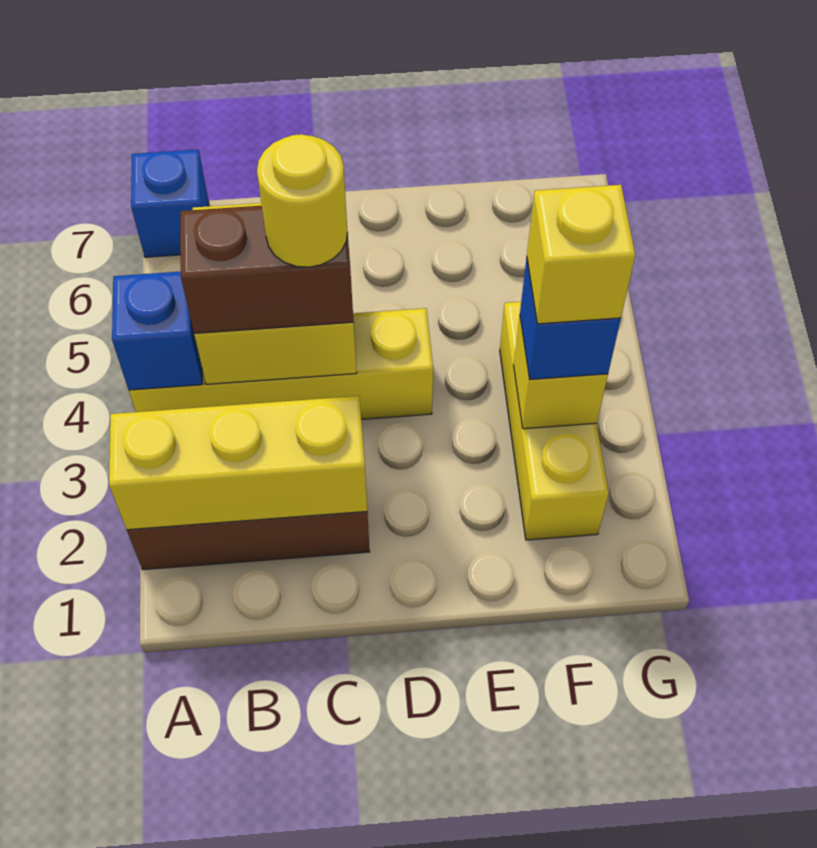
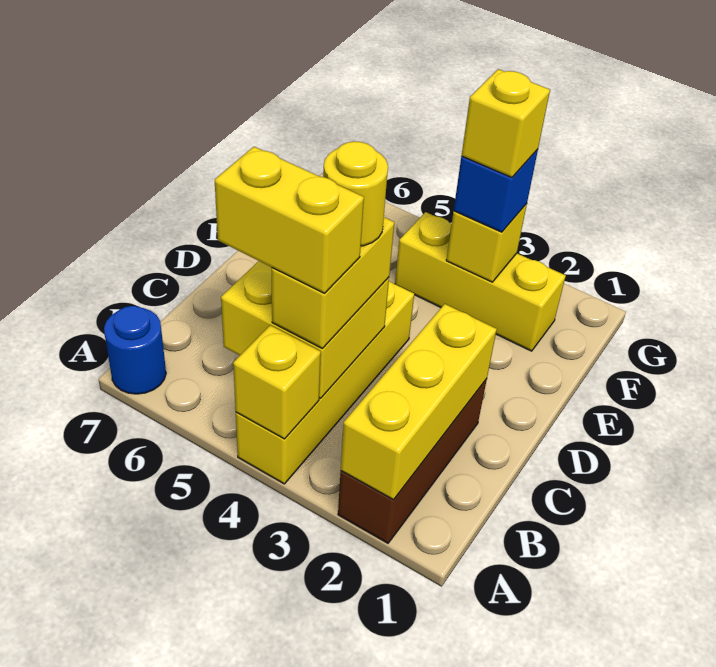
blue brick A4 level 2 -> yellow brick A4 level 2
blue brick A7 level 1 -> blue round brick A7 level 1
brown brick B4:C4 level 3 -> yellow brick B4:C4 level 3
none -> yellow brick B4:B5 level 4

